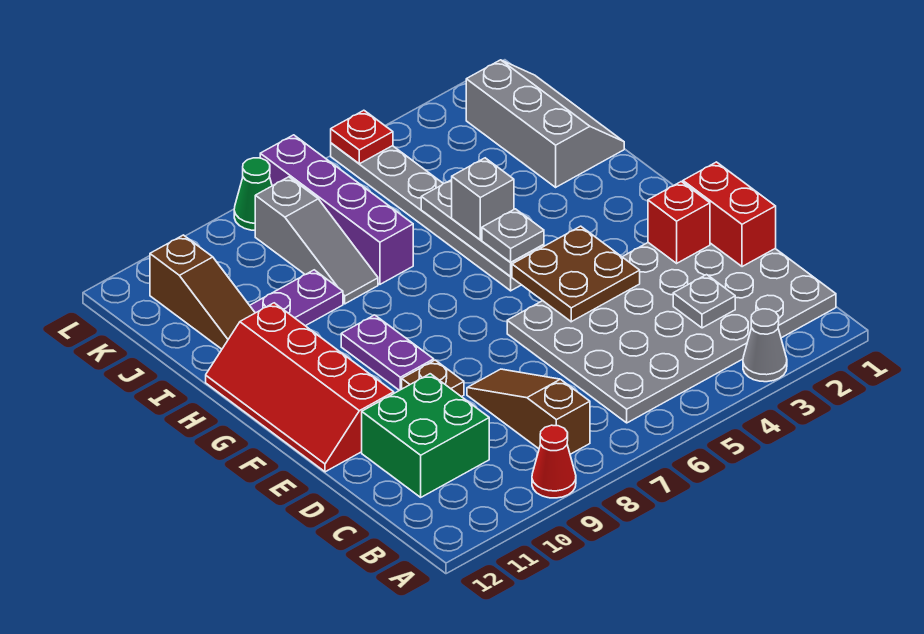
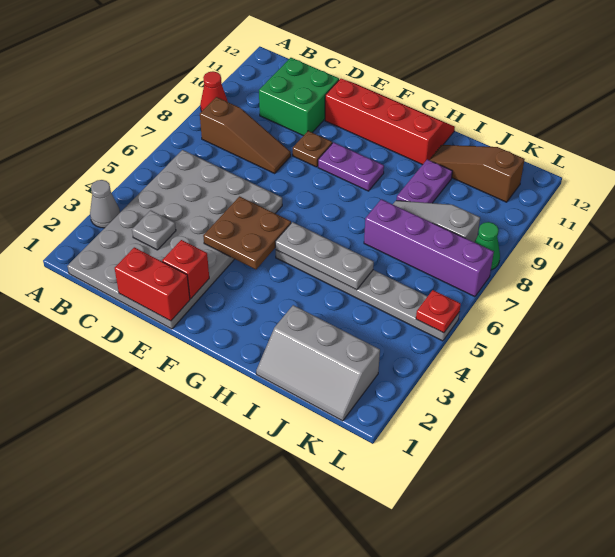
grey plate G5 level 3 -> none
grey brick H5 level 3 -> none

